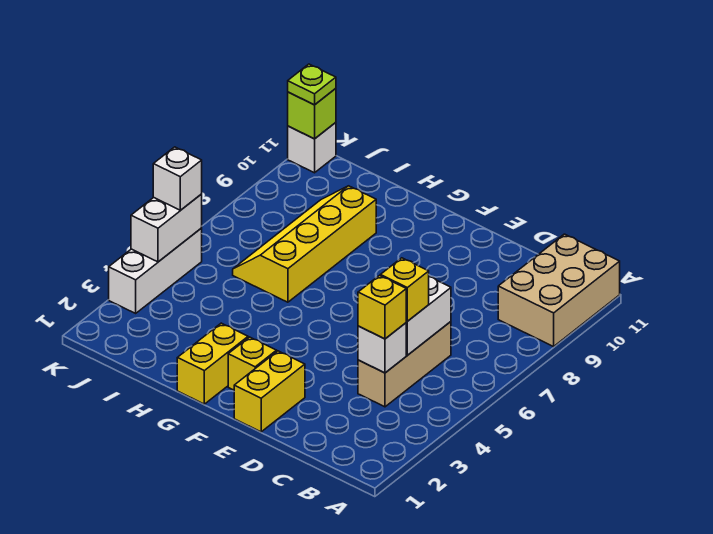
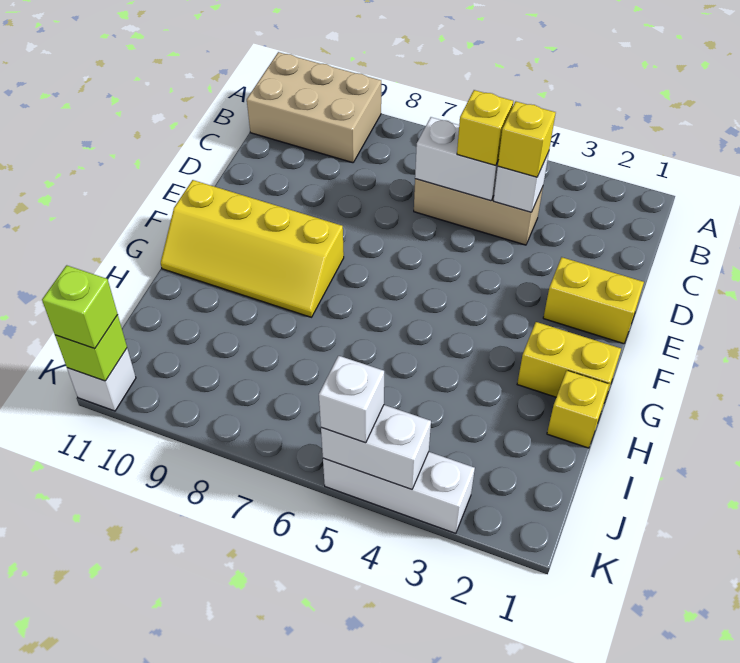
yellow brick F2 level 1 -> yellow brick H1 level 1
yellow slope H6:I9 level 1 top H -> yellow slope F8:G11 level 1 top F
lime plate K11 level 3 -> lime brick K11 level 3

